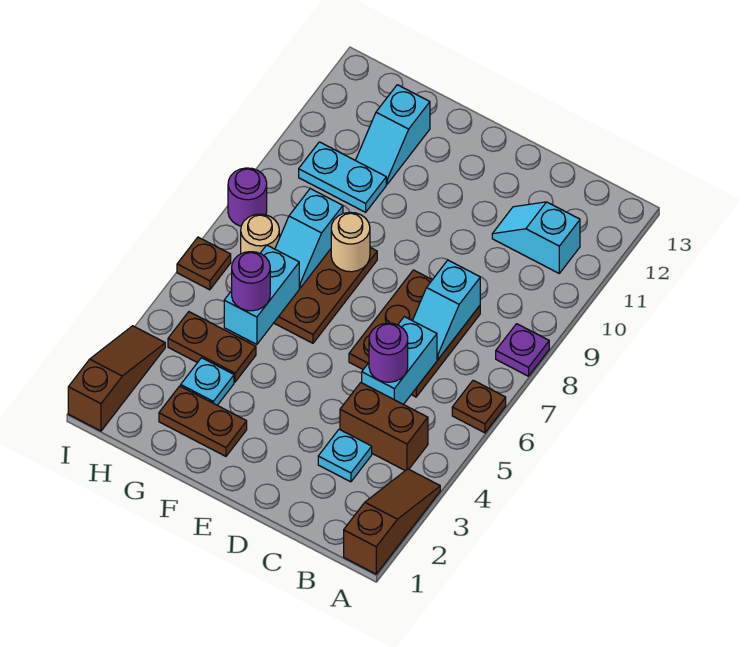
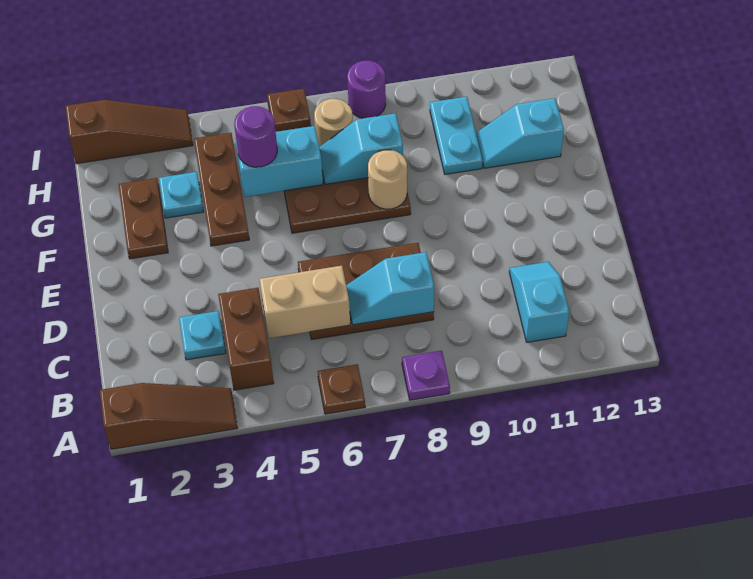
cyan brick C5:C6 level 2 -> tan brick C5:C6 level 2
purple round brick C5 level 3 -> none
brown plate G4:H4 level 1 -> brown plate F4:H4 level 1

